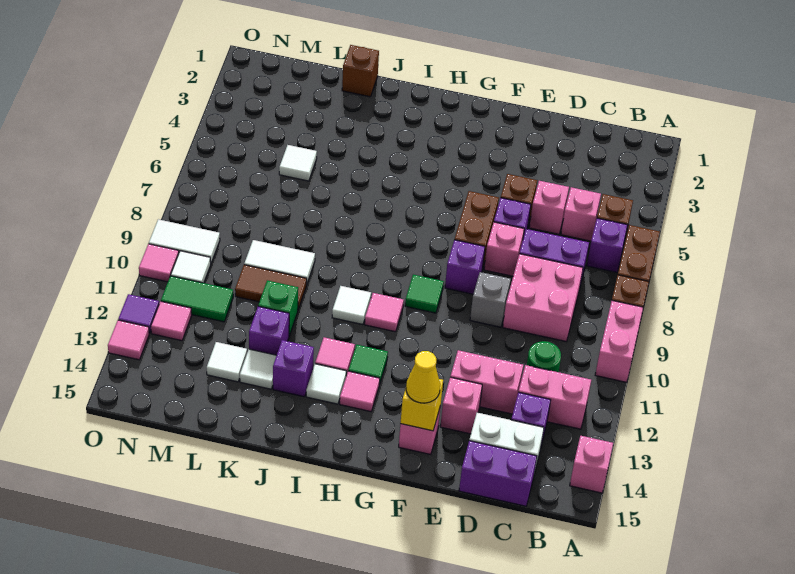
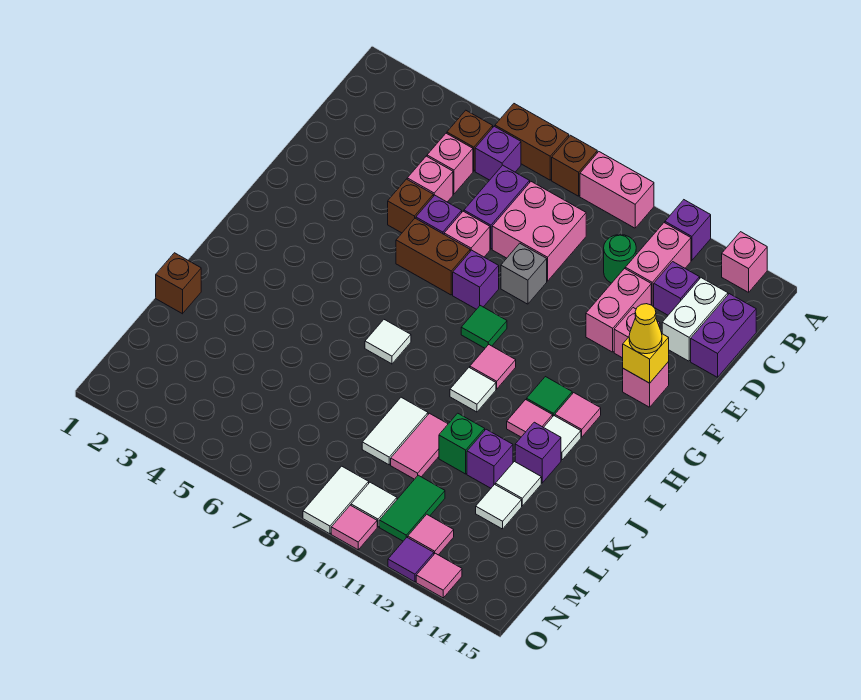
none -> purple brick A12 level 1
brown tile K10:L10 level 1 -> pink tile K10:L10 level 1
white tile L5 level 1 -> white tile I7 level 1

